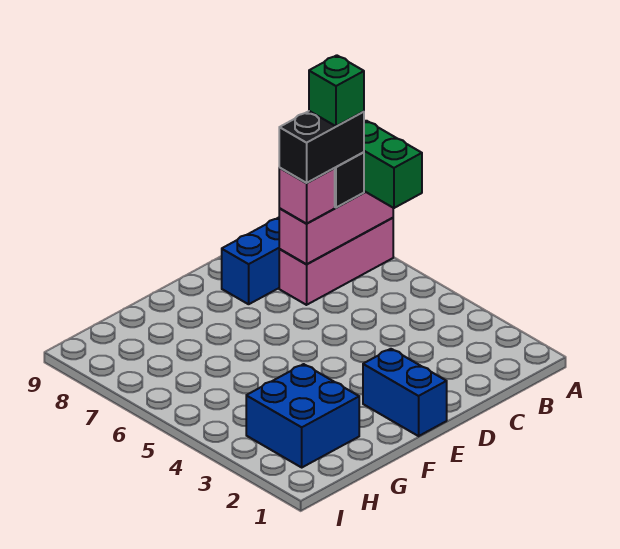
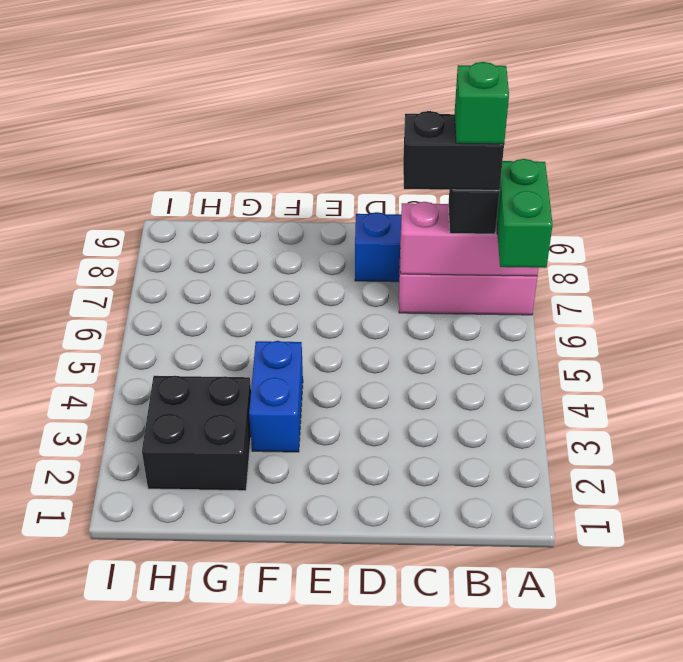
pink brick C7 level 3 -> none
blue brick E1:E2 level 1 -> blue brick F3:F4 level 1
blue brick G2:H3 level 1 -> black brick G2:H3 level 1

